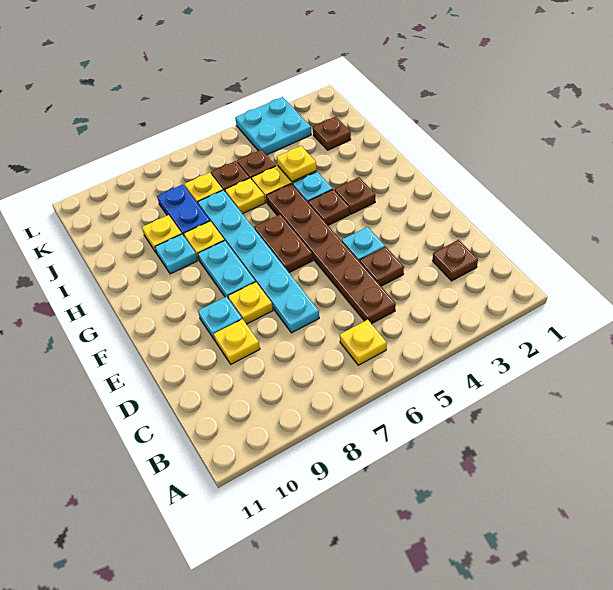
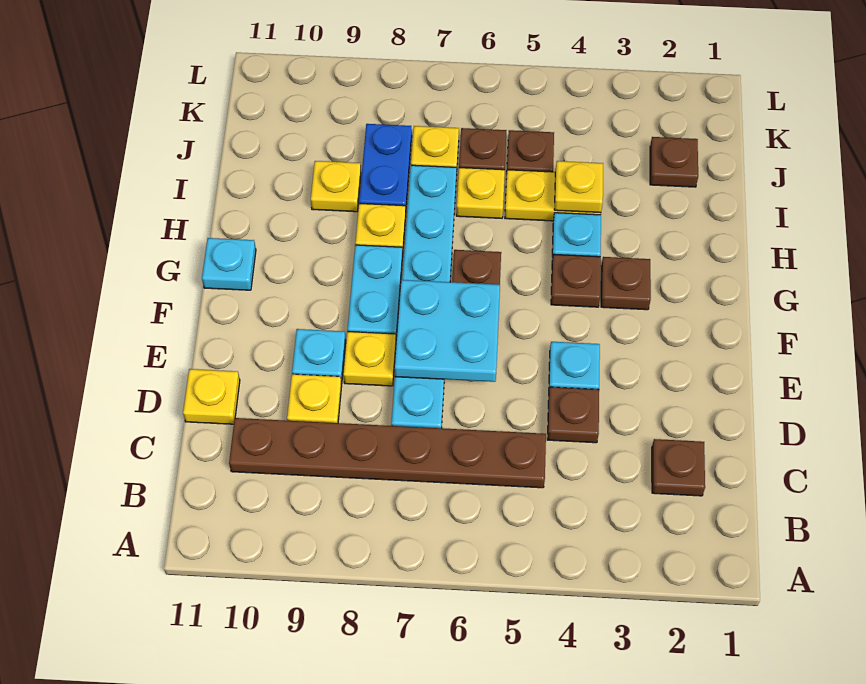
yellow plate B6 level 1 -> yellow plate D11 level 1
brown plate C5:H5 level 1 -> brown plate C5:C10 level 1
cyan plate H9 level 1 -> cyan plate G11 level 1
cyan plate K3:L4 level 1 -> cyan plate E6:F7 level 2

